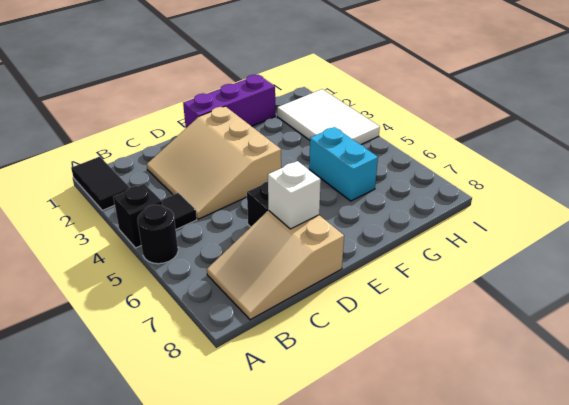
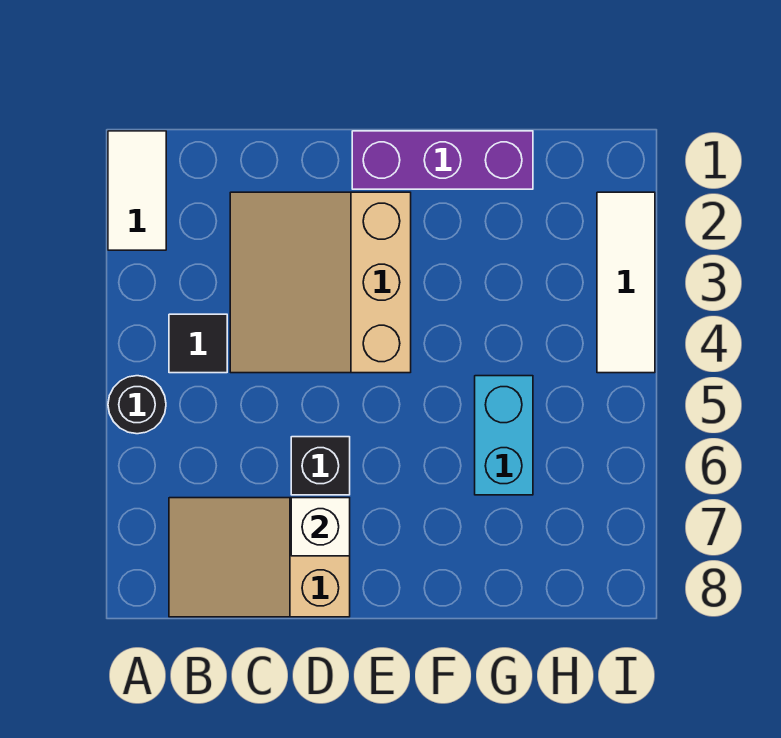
black tile A1:A2 level 1 -> white tile A1:A2 level 1
black brick A4 level 1 -> none
white tile H2:I4 level 1 -> white tile I2:I4 level 1

